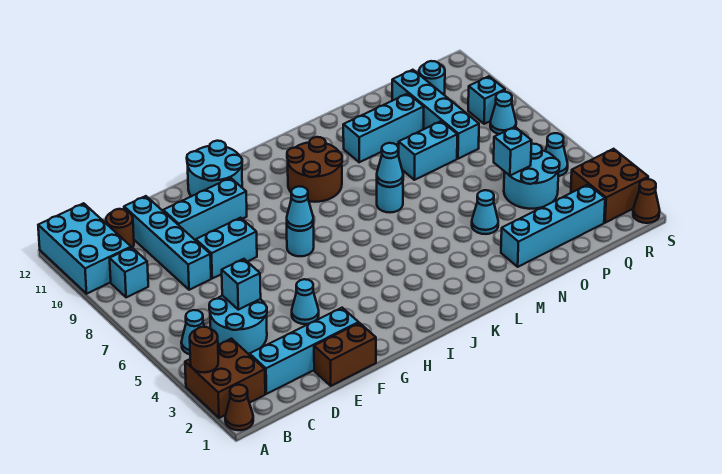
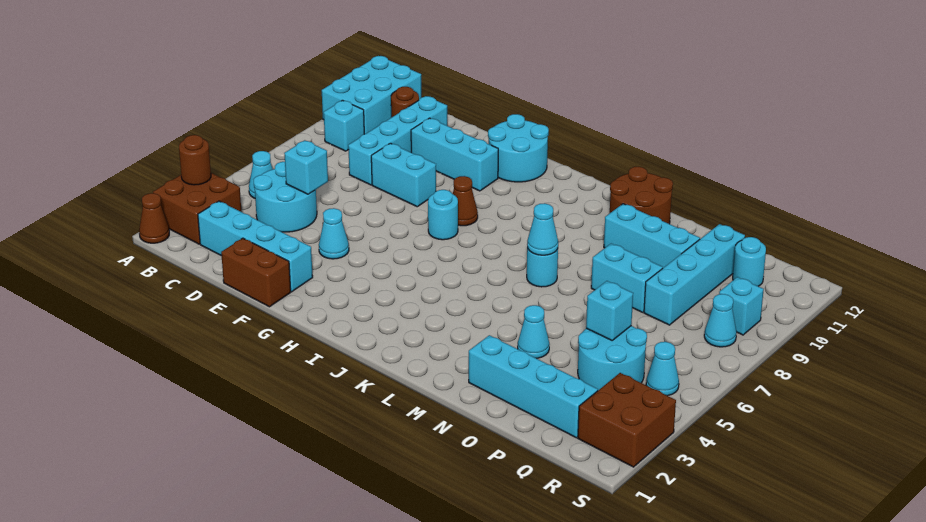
cyan cone H7 level 2 -> none
brown round brick J9:K10 level 1 -> brown round brick L11:M12 level 1
brown cone S1 level 1 -> brown cone H8 level 1

